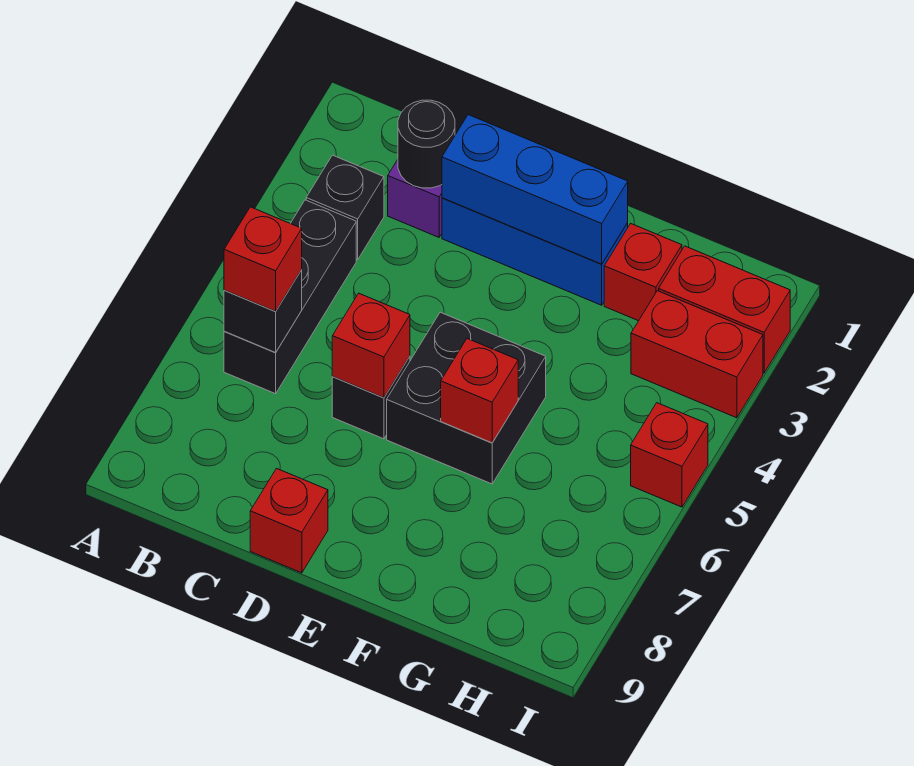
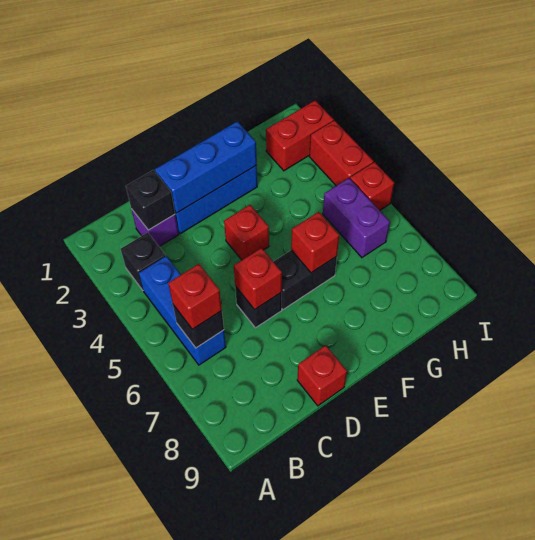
black brick B4:B6 level 1 -> blue brick B4:B6 level 1
black round brick C2 level 2 -> black brick C2 level 2
black brick E5:F6 level 1 -> black brick E6:F6 level 1
red brick G2 level 1 -> red brick E4 level 1
red brick H3:I3 level 1 -> red brick I3:I4 level 1
none -> purple brick H5:H6 level 1

